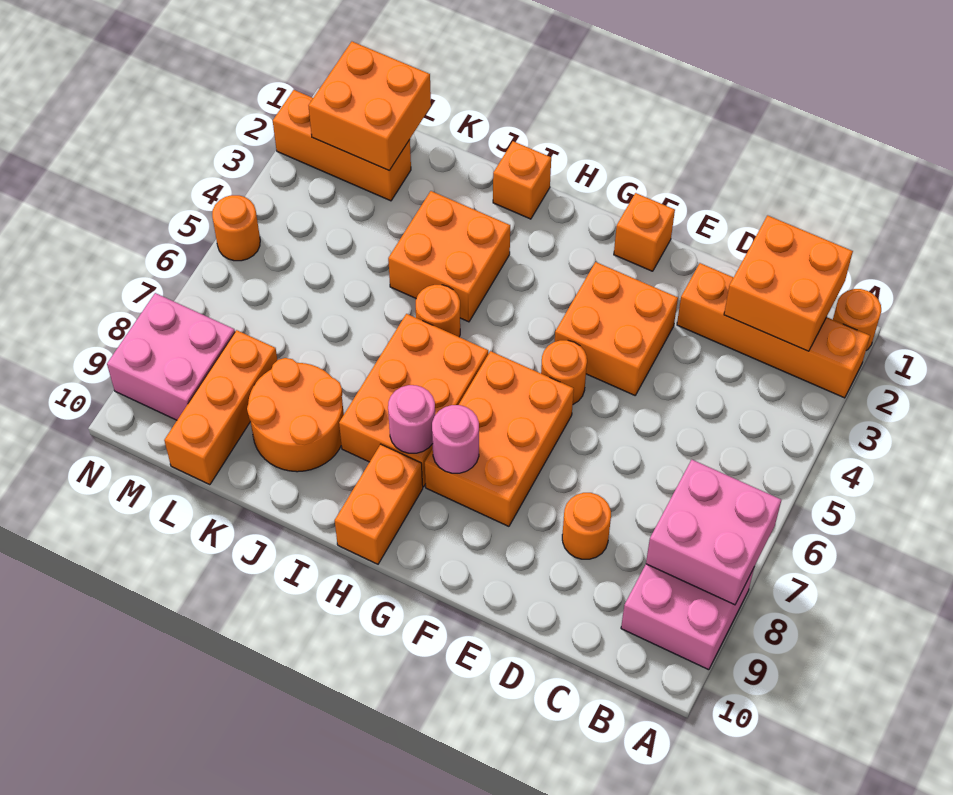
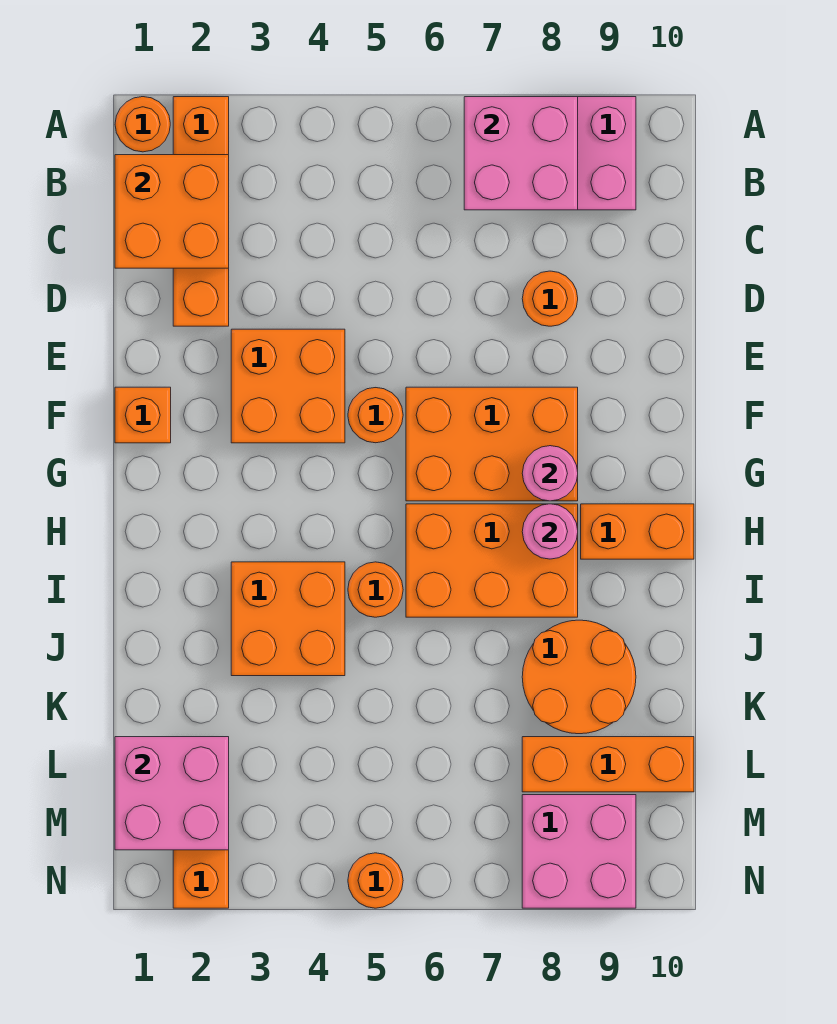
orange brick I1 level 1 -> none
orange brick L1:M2 level 2 -> pink brick L1:M2 level 2

